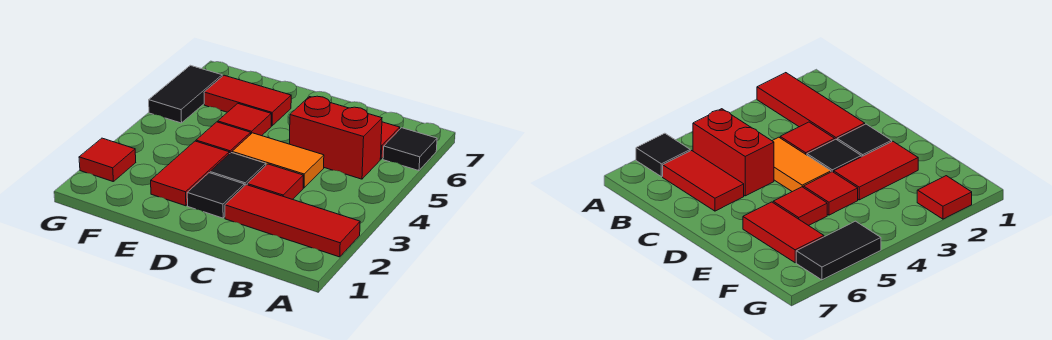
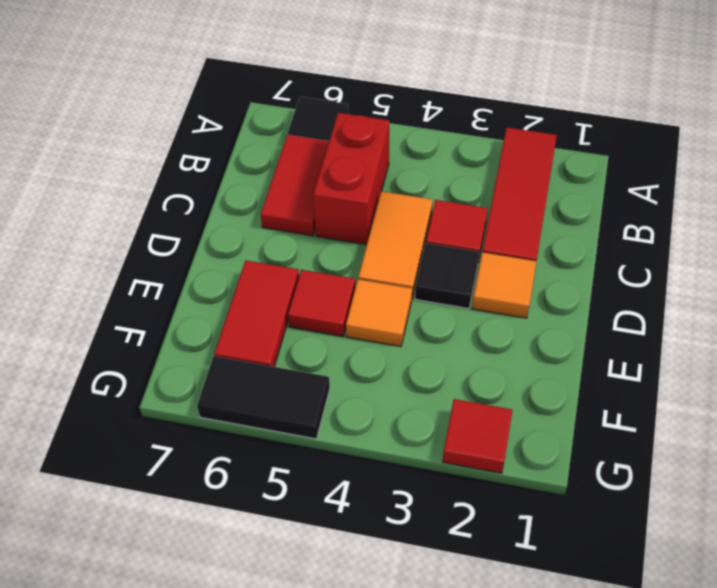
black tile D2 level 1 -> orange tile D2 level 1
red tile E2:E3 level 1 -> none
red tile E4 level 1 -> orange tile E4 level 1

